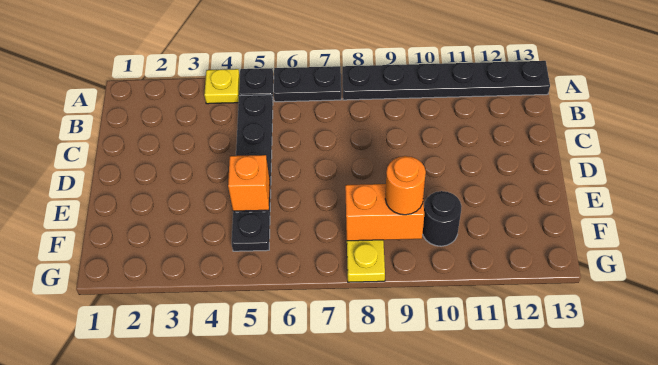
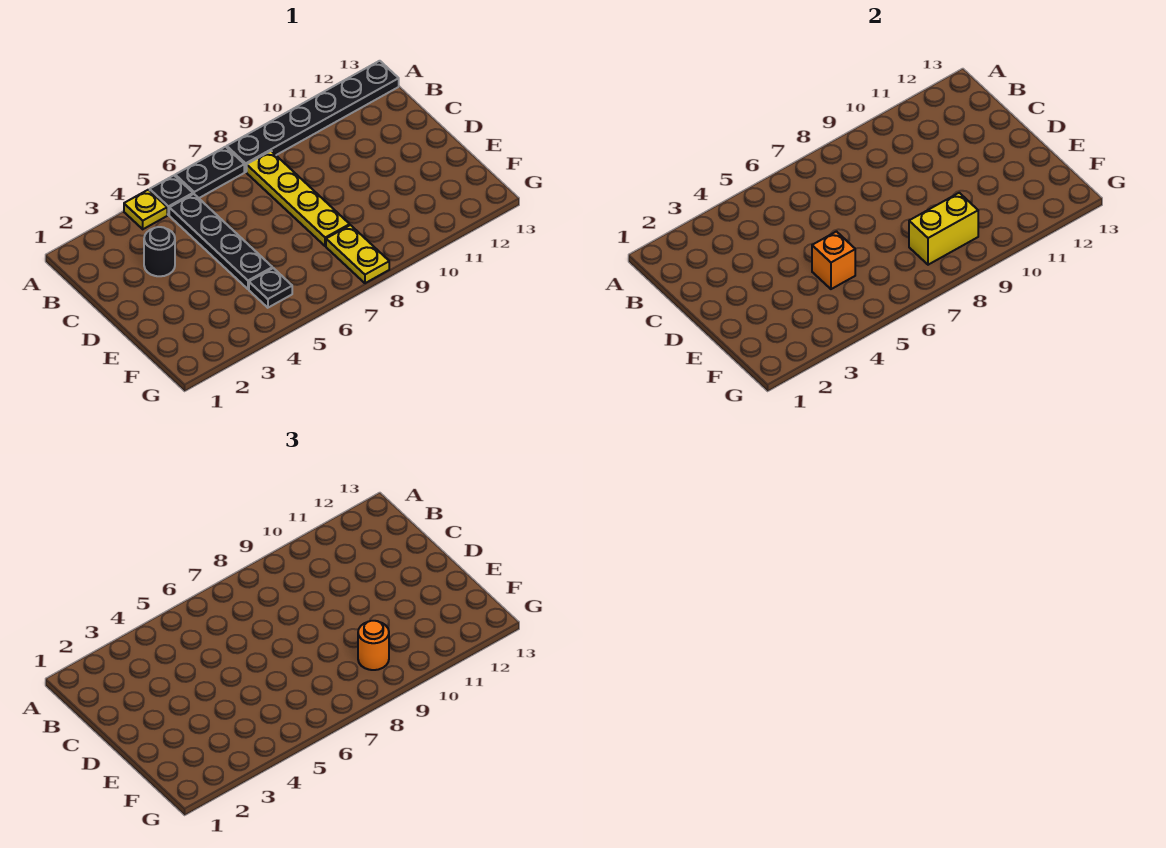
none -> yellow plate B8:E8 level 1
orange brick F8:F9 level 2 -> yellow brick F8:F9 level 2
black round brick F10 level 1 -> black round brick C3 level 1

